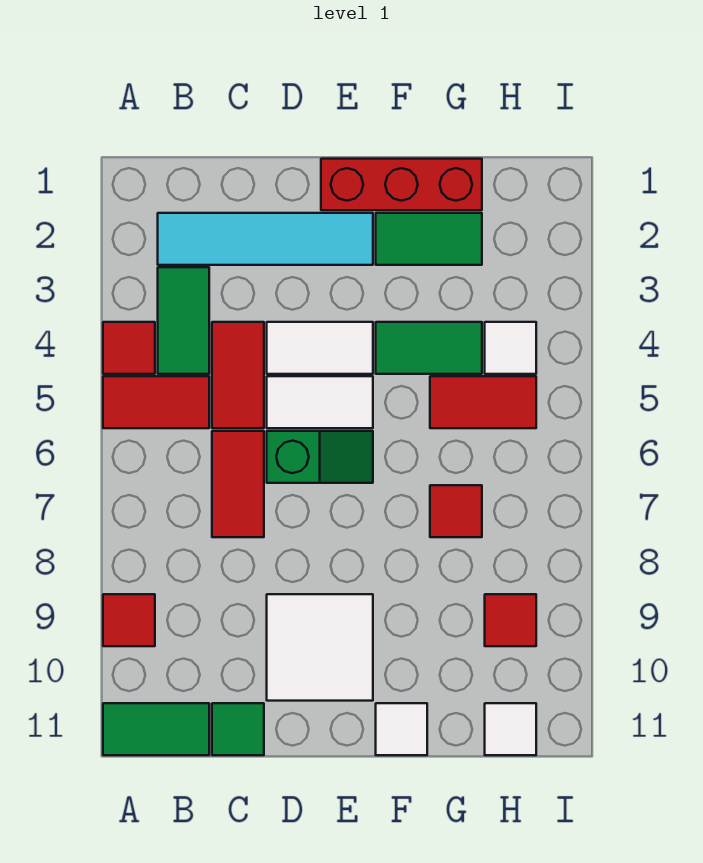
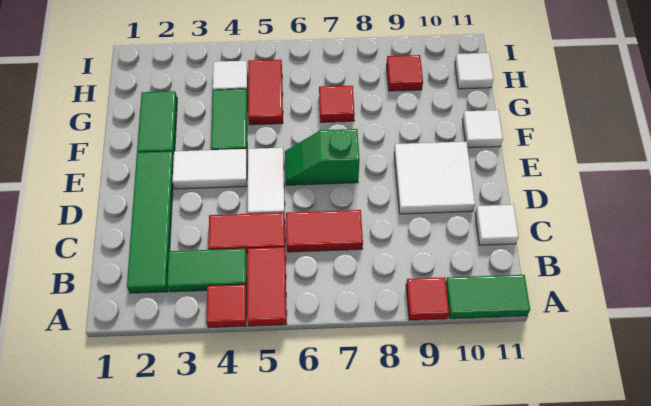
green tile A11:B11 level 1 -> green tile A10:A11 level 1
cyan tile B2:E2 level 1 -> green tile B2:E2 level 1
green tile C11 level 1 -> white tile C11 level 1
white tile D4:E4 level 1 -> white tile E3:E4 level 1
green slope D6:E6 level 1 top D -> green slope E6:E7 level 1 top 7
red brick E1:G1 level 1 -> none

